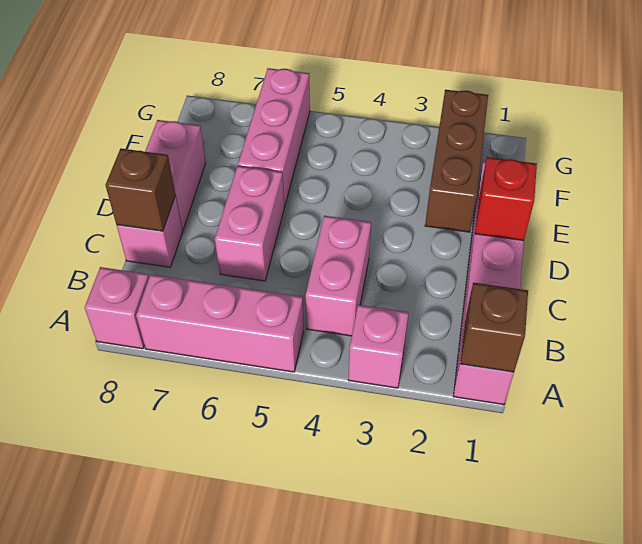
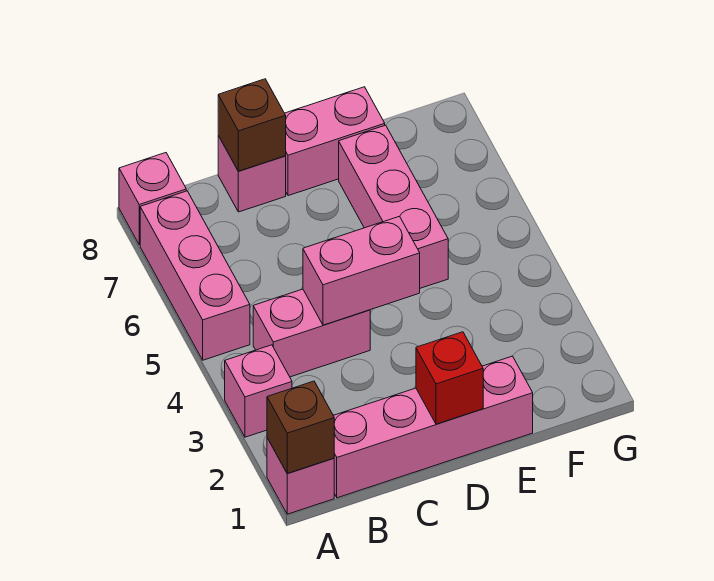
pink brick C6:D6 level 1 -> pink brick C4:D4 level 2
brown brick E2:G2 level 1 -> none
pink brick E6:G6 level 1 -> pink brick E5:E7 level 1

